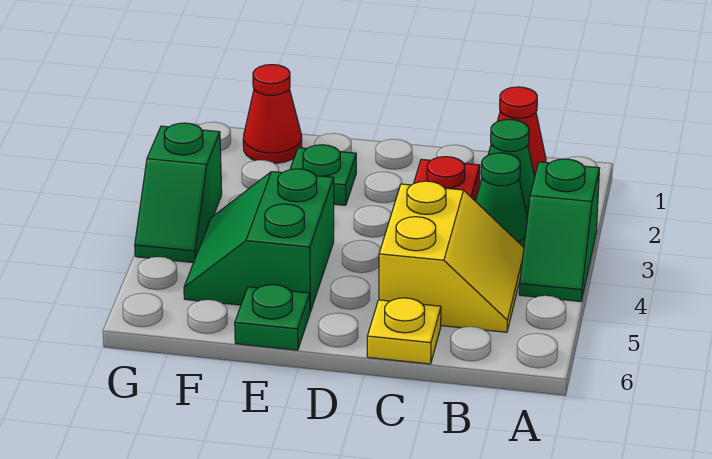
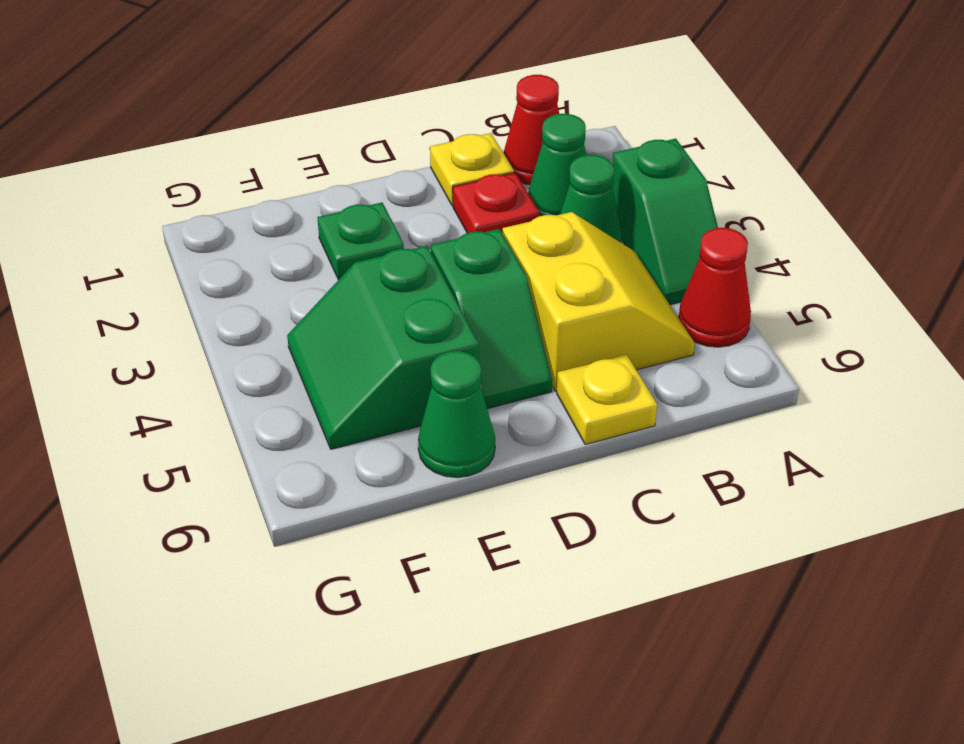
none -> yellow plate C1 level 1
green plate E6 level 1 -> green cone E6 level 1
red cone F1 level 1 -> red cone A5 level 1
green slope G3:G4 level 1 top 3 -> green slope D4:D5 level 1 top 4

